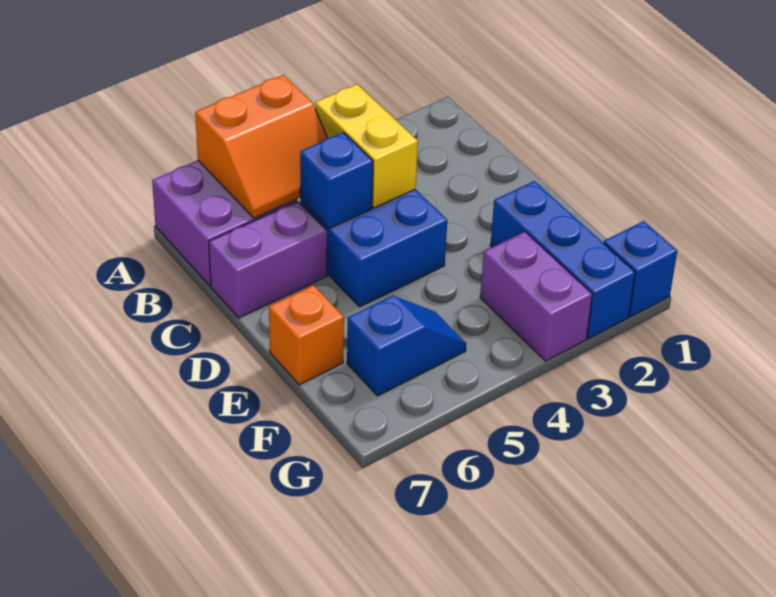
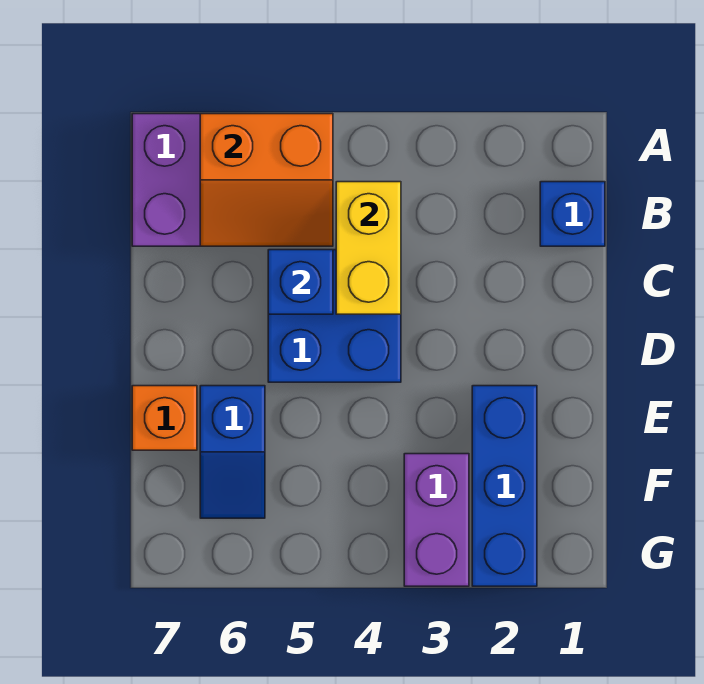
purple brick C6:C7 level 1 -> none
blue slope F5:F6 level 1 top 6 -> blue slope E6:F6 level 1 top E
blue brick G1 level 1 -> blue brick B1 level 1

